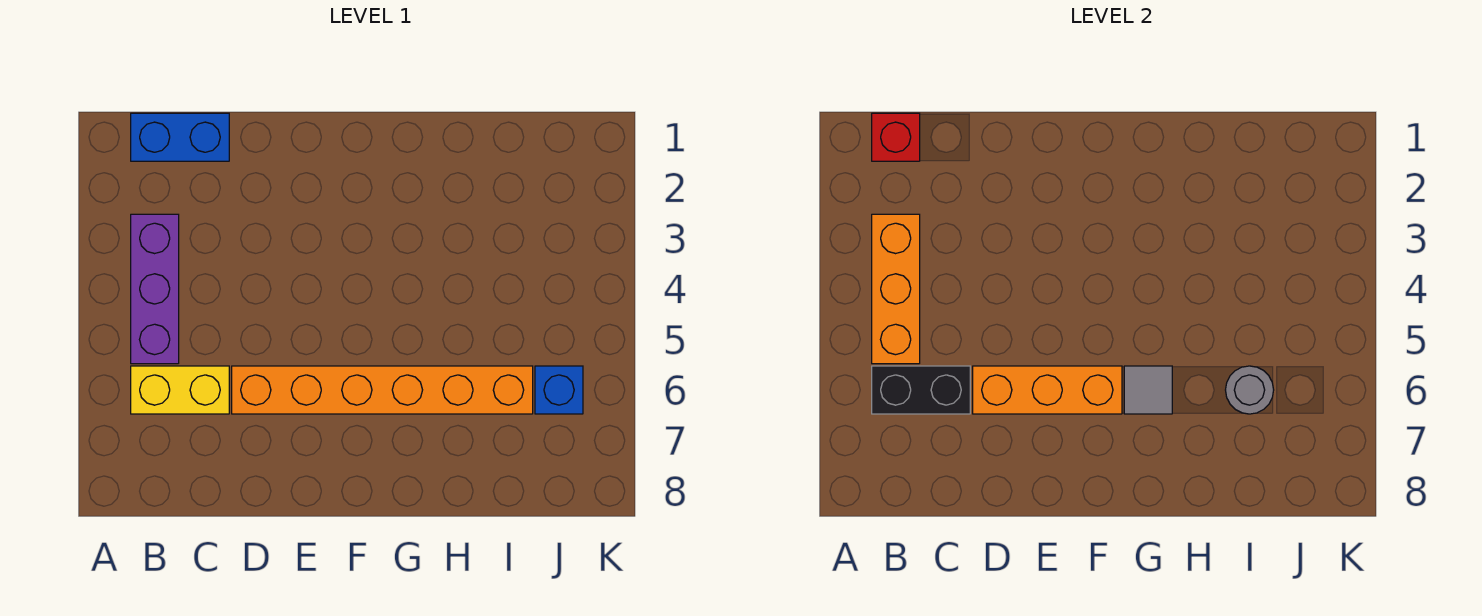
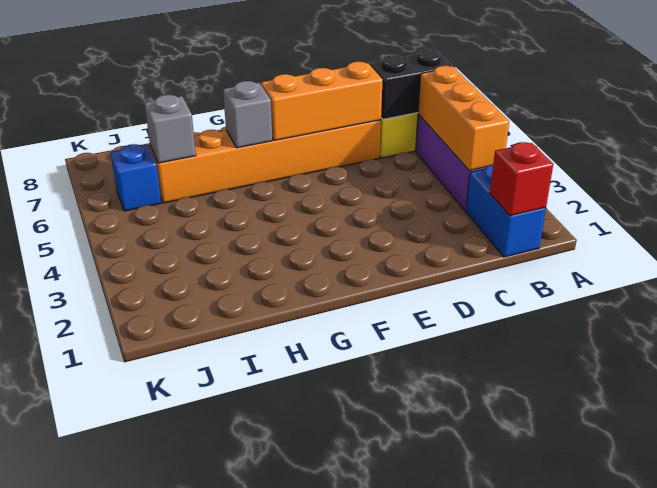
blue brick B1:C1 level 1 -> blue brick B1:B2 level 1
grey tile G6 level 2 -> grey brick G6 level 2
grey round brick I6 level 2 -> grey brick I6 level 2

